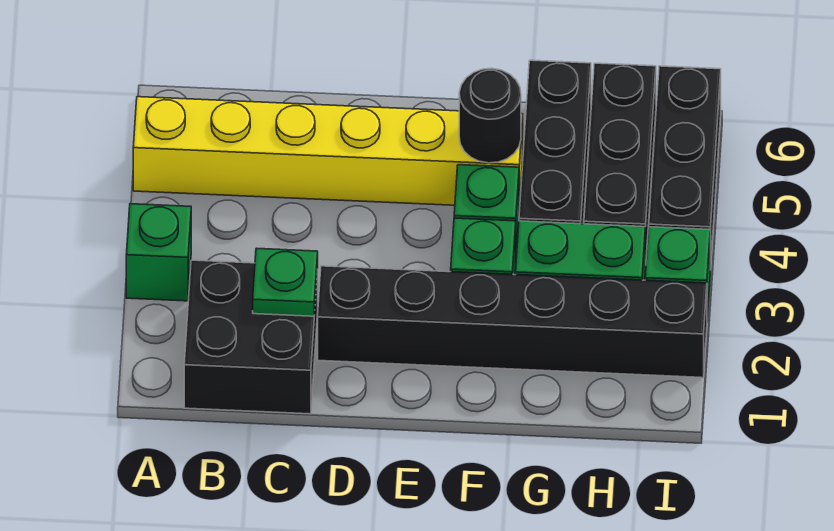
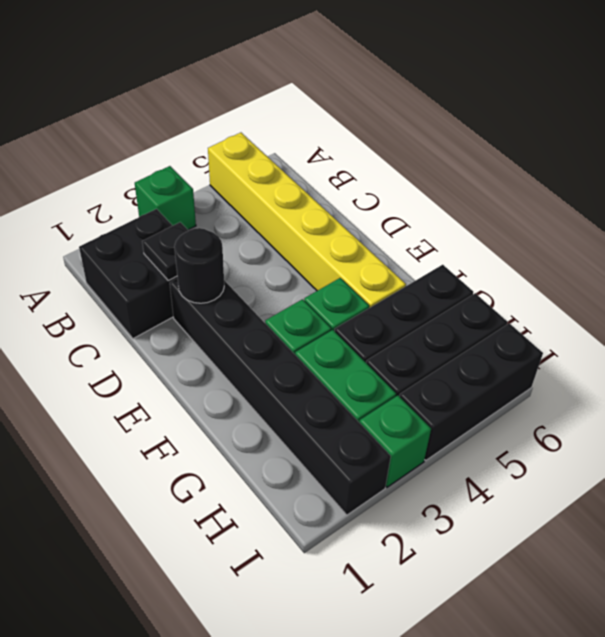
green plate C2 level 2 -> black plate C2 level 2
black round brick F5 level 2 -> black round brick D2 level 2

